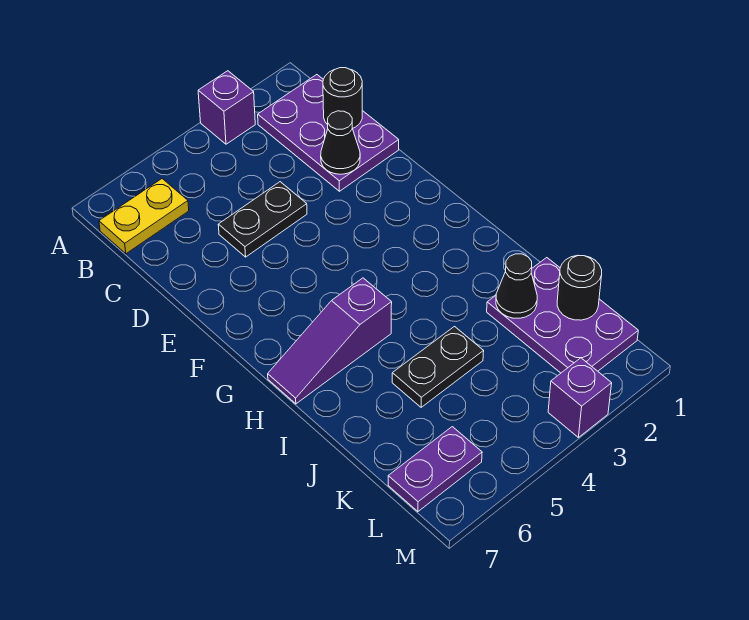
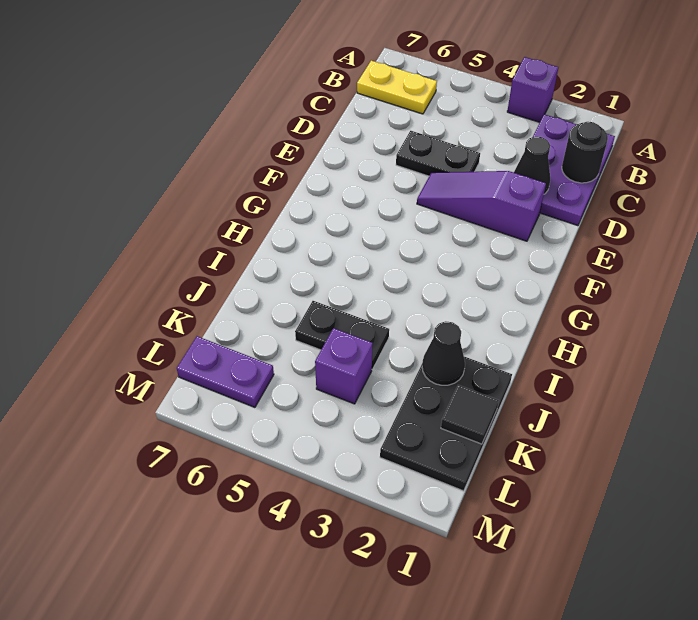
purple slope H5:H7 level 1 top 5 -> purple slope E2:E4 level 1 top 2
purple plate J1:L2 level 1 -> black plate J1:L2 level 1
black round brick K1 level 2 -> black tile K1 level 2
purple brick M3 level 1 -> purple brick K4 level 1

